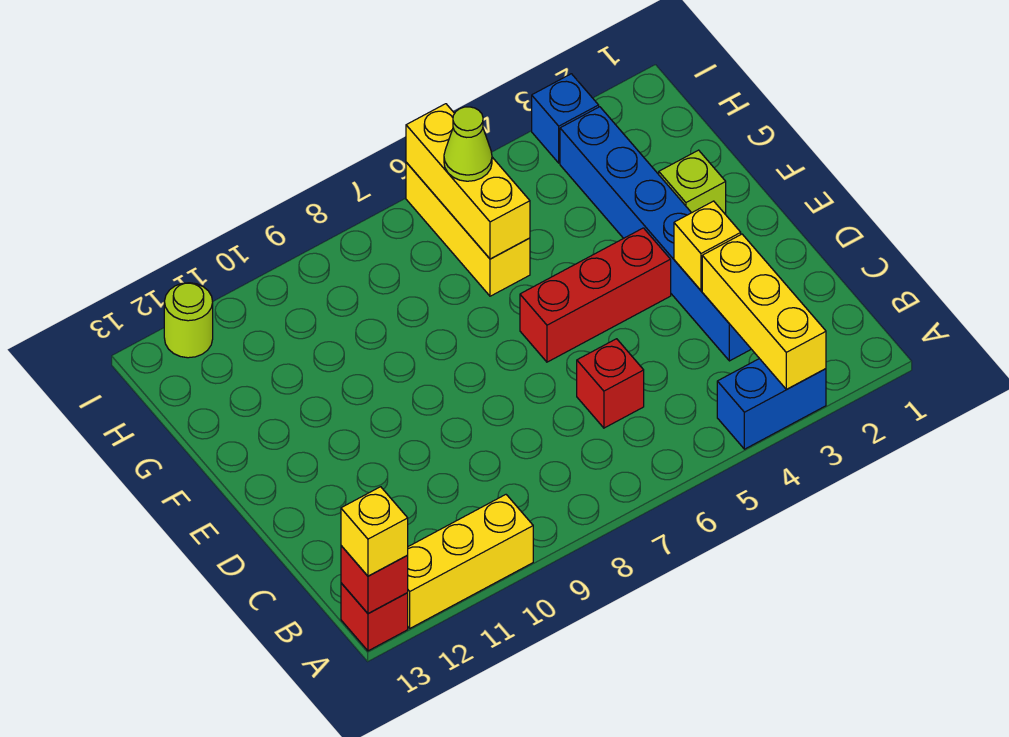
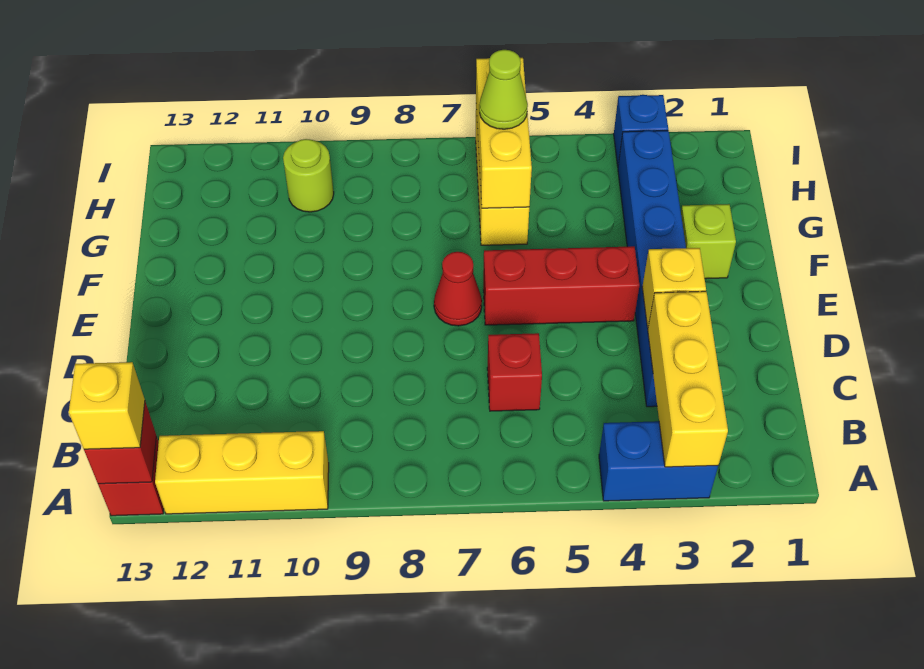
none -> red cone E7 level 1
lime round brick I12 level 1 -> lime round brick H10 level 1

